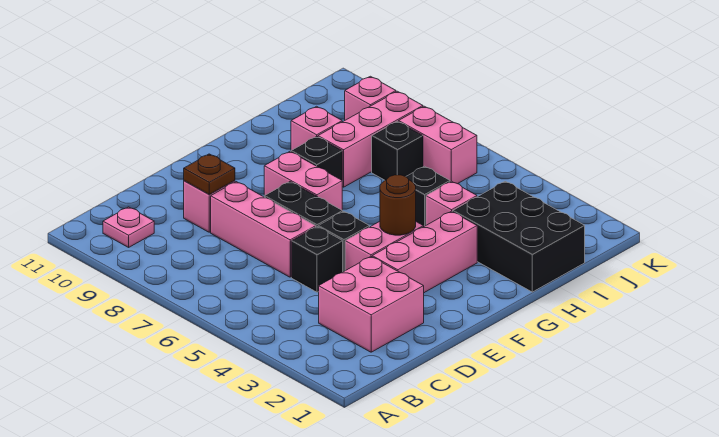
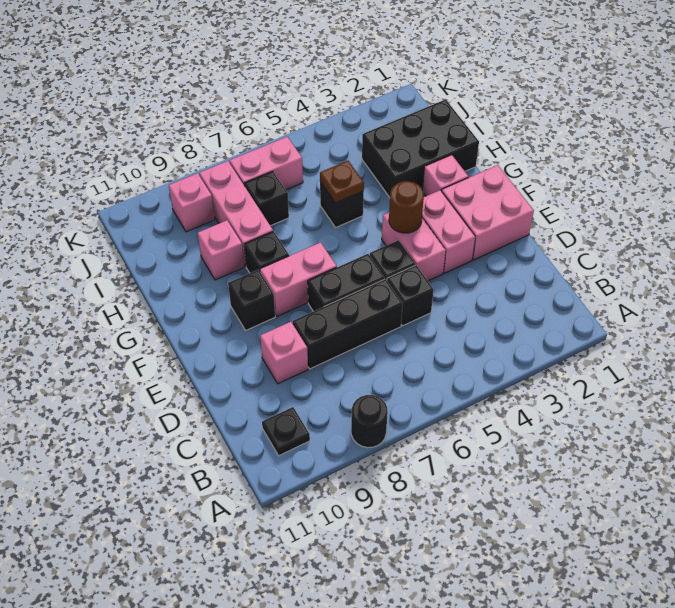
none -> black round brick A8 level 1
pink plate B10 level 1 -> black plate B10 level 1
pink brick C2:D3 level 1 -> pink brick E1:F2 level 1
pink brick D6:D8 level 1 -> black brick D6:D8 level 1
brown plate D9 level 2 -> brown plate H5 level 2
pink brick E3:G3 level 1 -> pink brick E3:F3 level 1
none -> black brick F9 level 1
pink brick H4 level 1 -> pink brick G2 level 1

